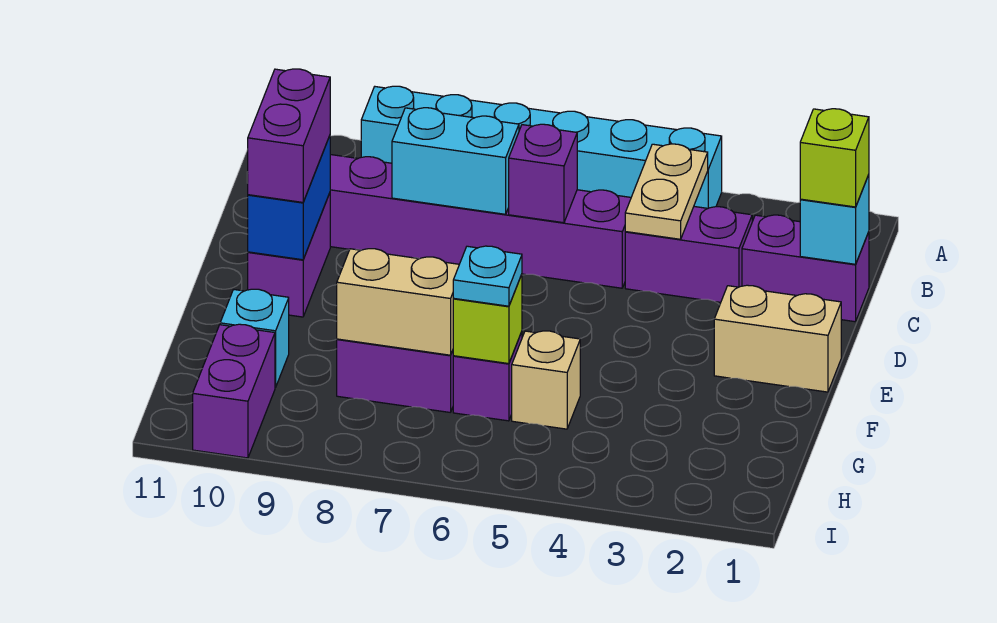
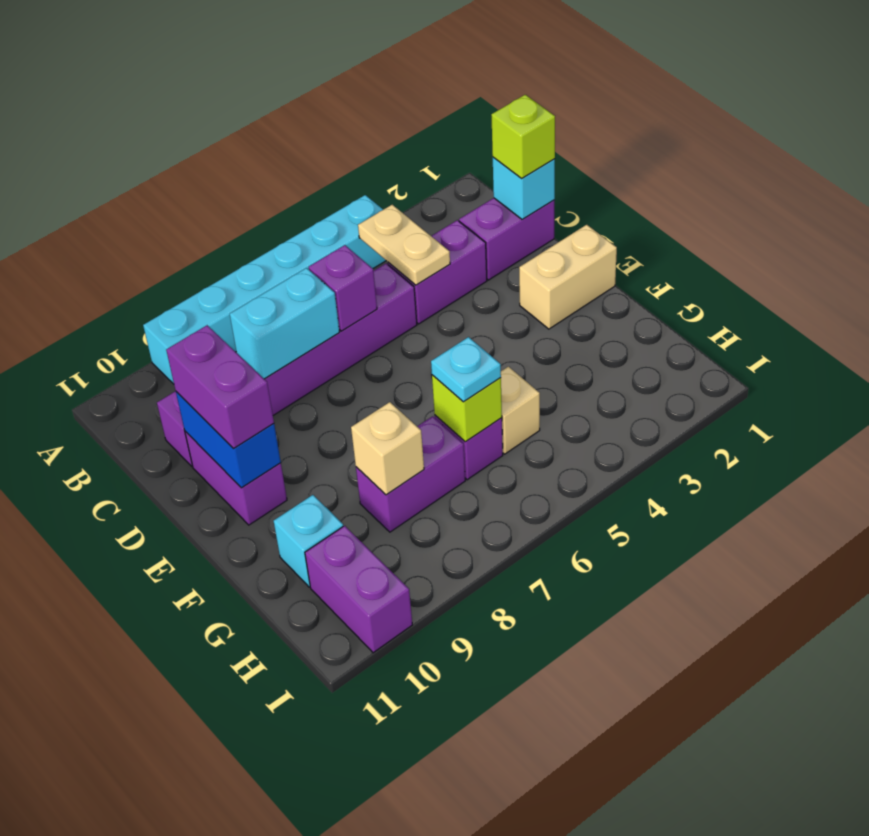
tan brick G7:G8 level 2 -> tan brick G8 level 2

